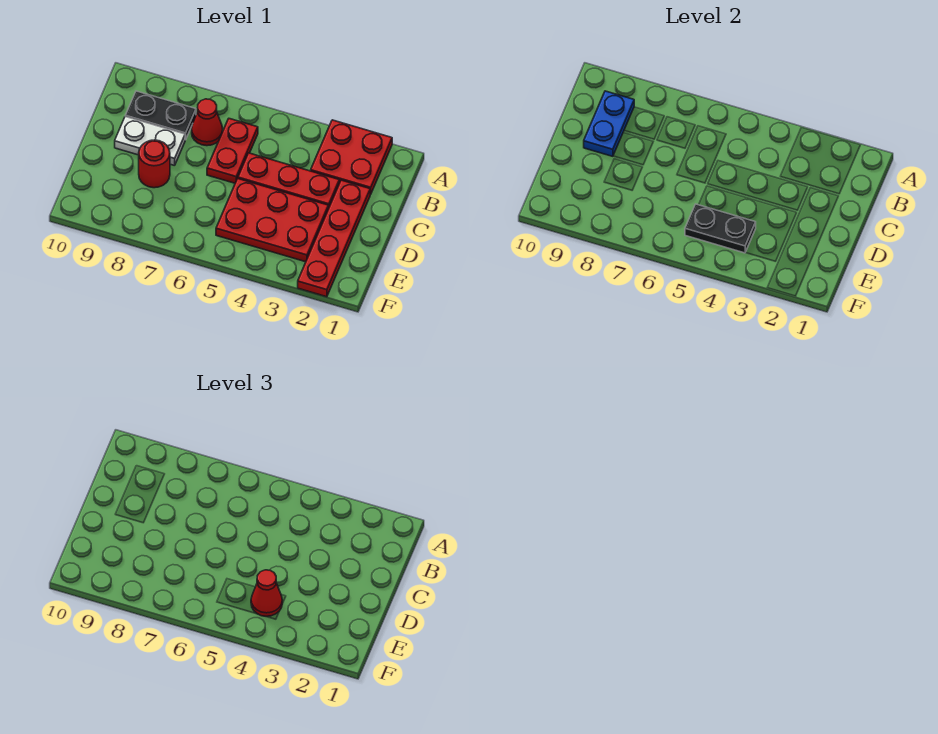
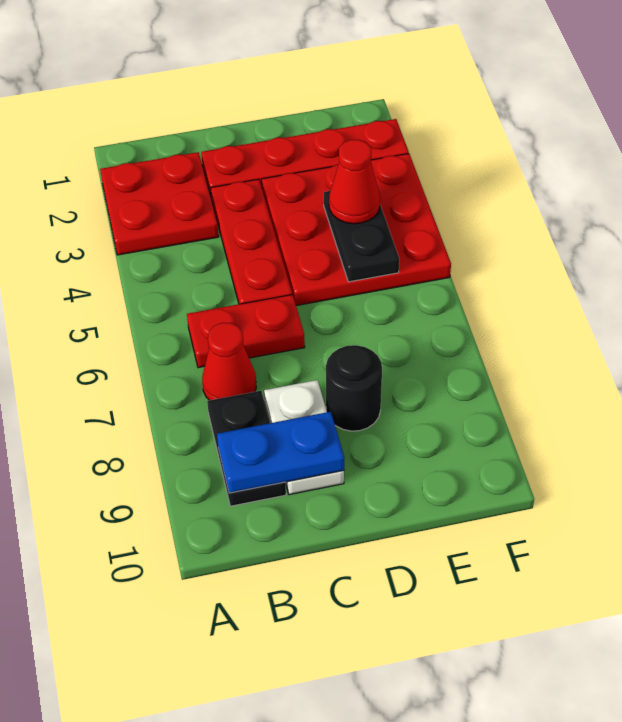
red plate D3:E5 level 1 -> red plate D3:F5 level 1
red round brick D8 level 1 -> black round brick D8 level 1

